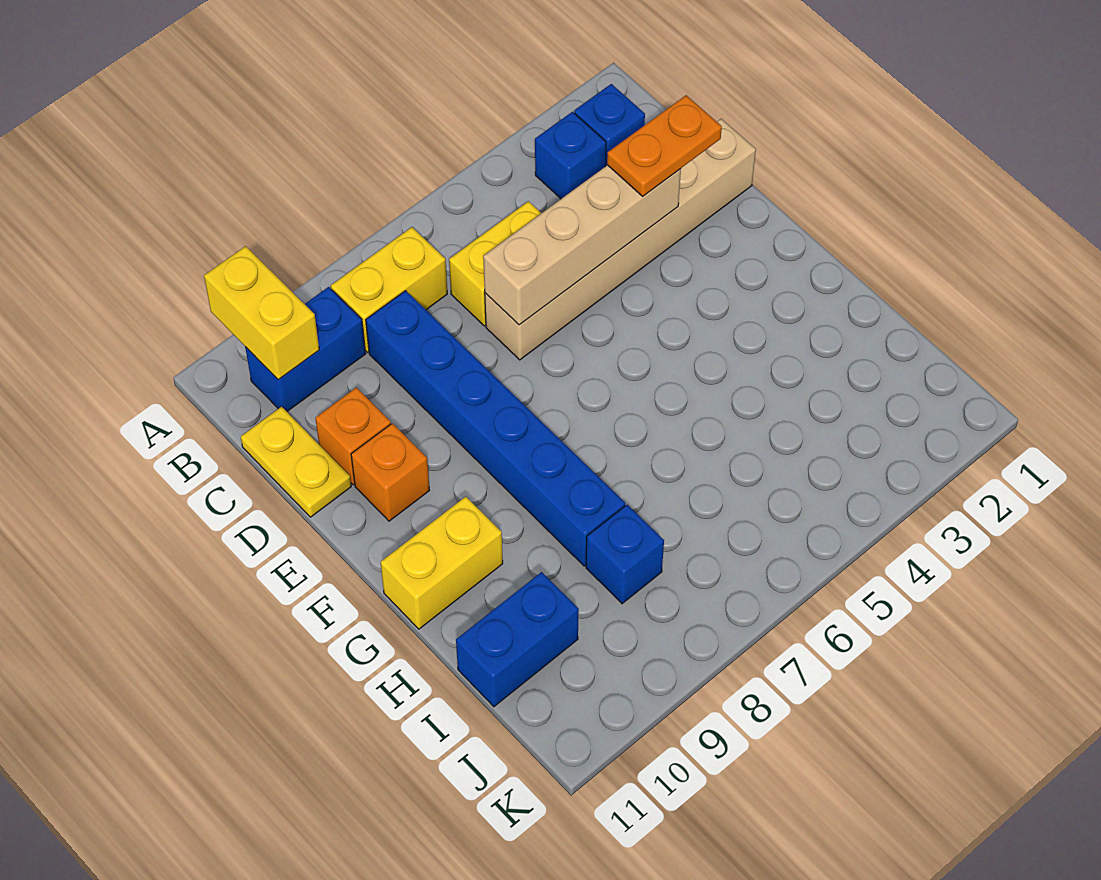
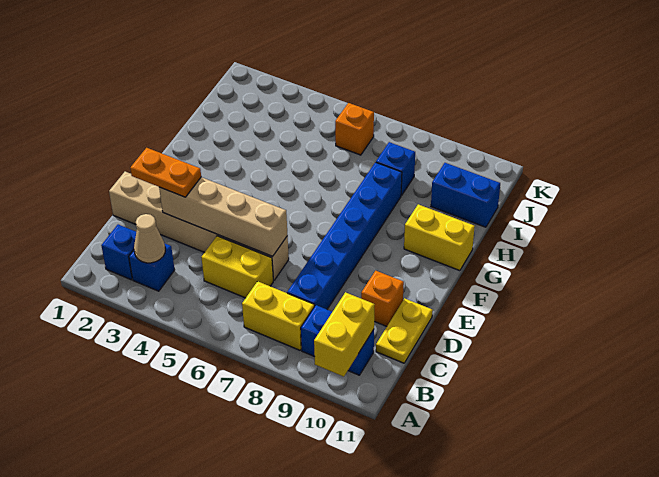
none -> tan cone B3 level 2
orange brick E10 level 1 -> orange brick J6 level 1

